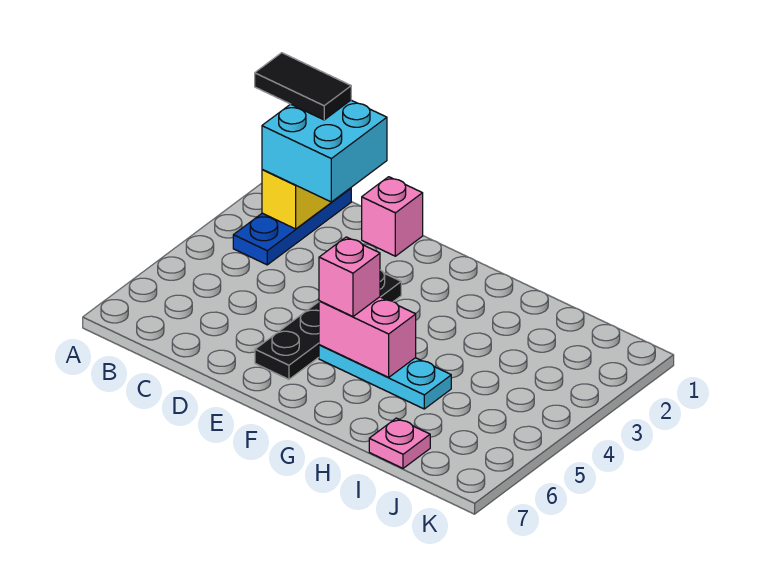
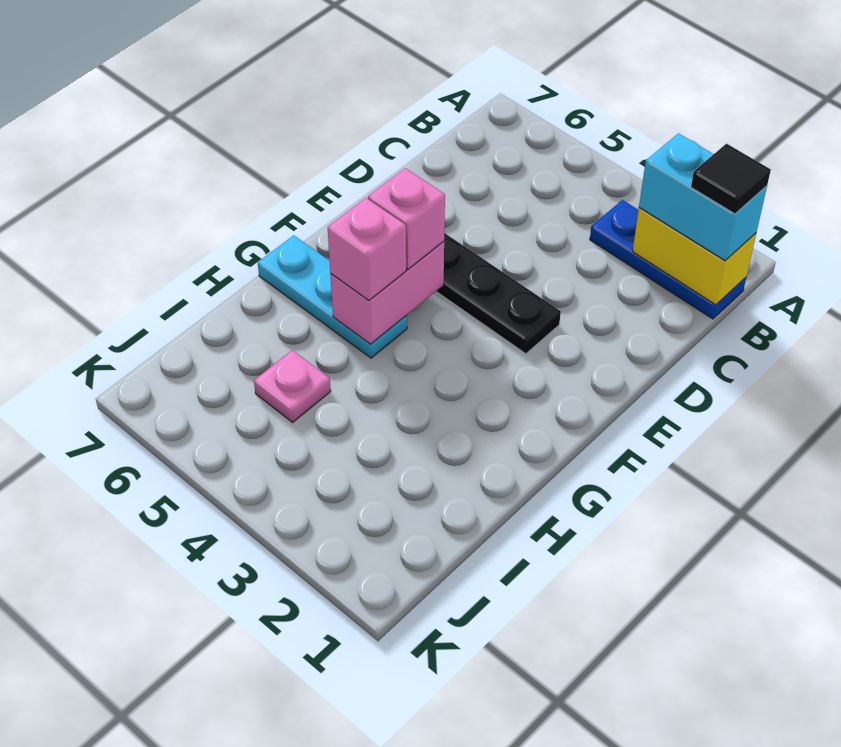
black tile A1:B1 level 4 -> black tile B1 level 4
cyan brick B1:C2 level 3 -> cyan brick B1:B2 level 3
pink brick D1 level 1 -> pink brick G5 level 3
cyan plate F5:H5 level 1 -> cyan plate G5:G7 level 1
pink plate I7 level 1 -> pink plate I5 level 1

